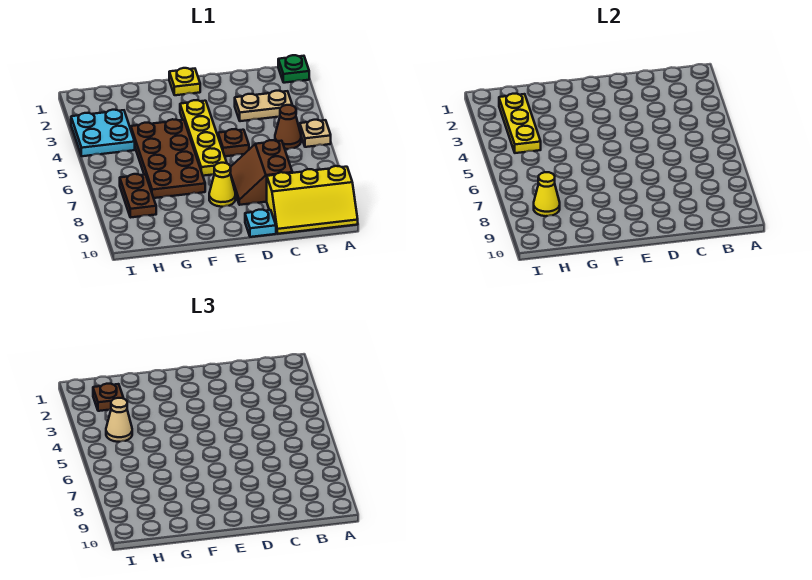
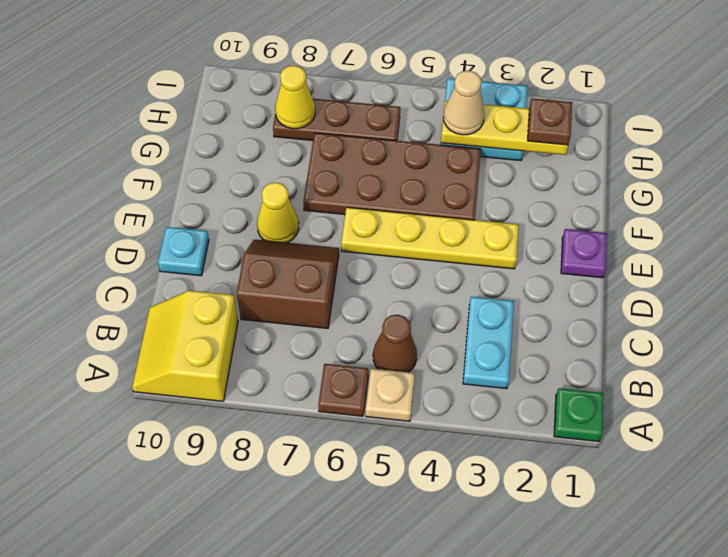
yellow slope A9:C10 level 1 top 9 -> yellow slope A9:B10 level 1 top 9
tan plate B3:C3 level 1 -> cyan plate B3:C3 level 1
brown plate D5 level 1 -> brown plate A6 level 1
yellow plate E1 level 1 -> purple plate E1 level 1
brown plate H7:H8 level 1 -> brown plate H6:H8 level 1

